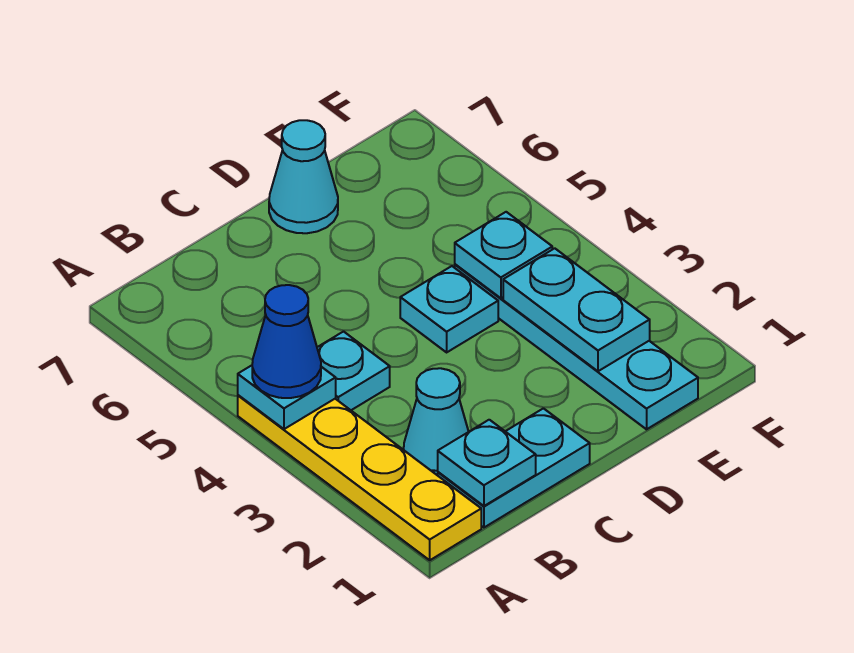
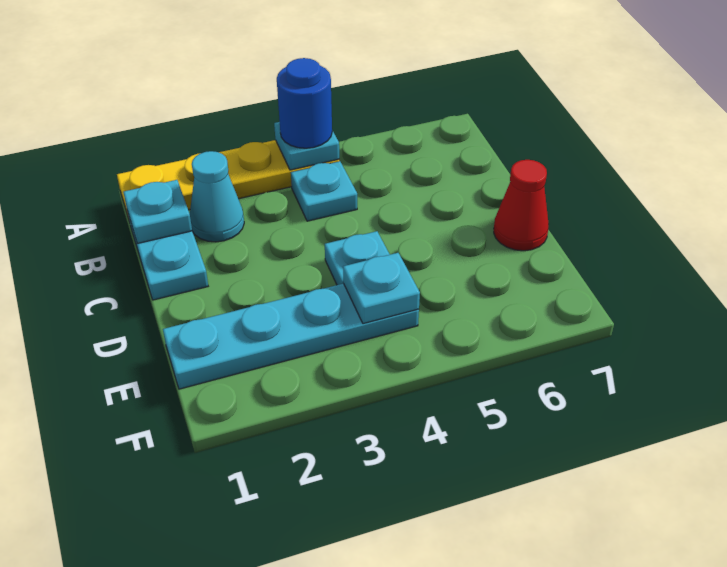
blue cone A4 level 3 -> blue round brick A4 level 3
cyan cone D7 level 1 -> red cone D7 level 1
cyan plate E2:E3 level 2 -> none

